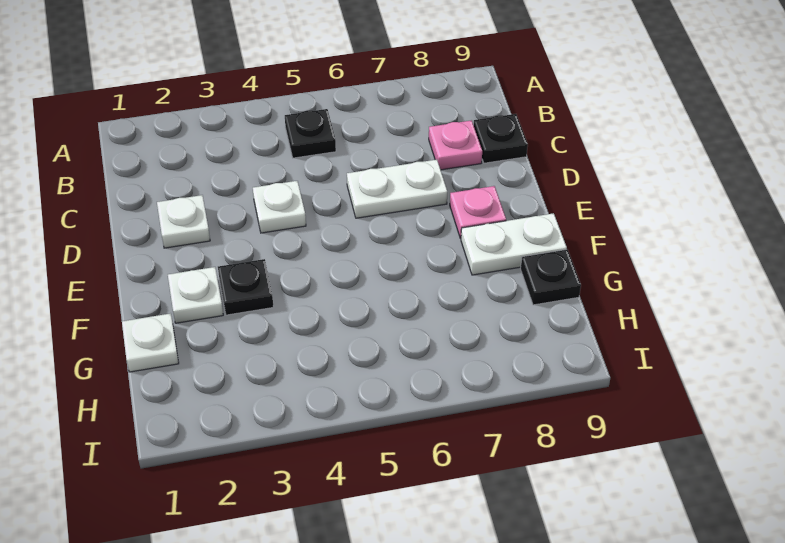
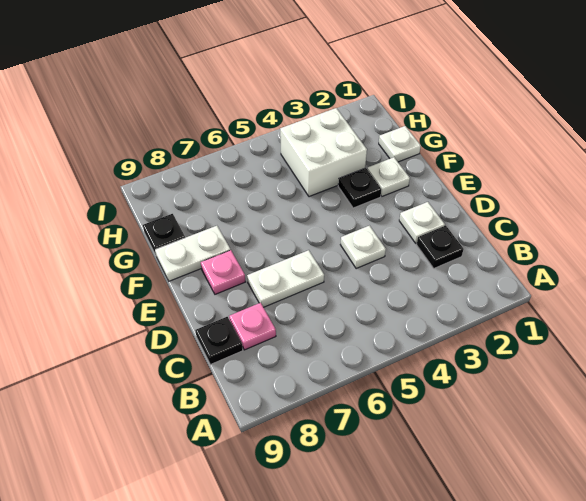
black plate B5 level 1 -> black plate C2 level 1
none -> white brick G3:H4 level 1

